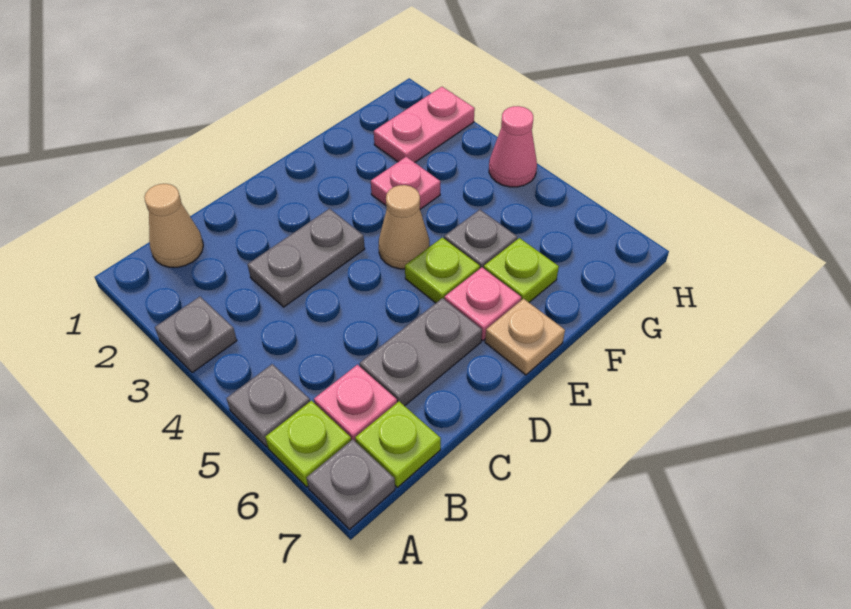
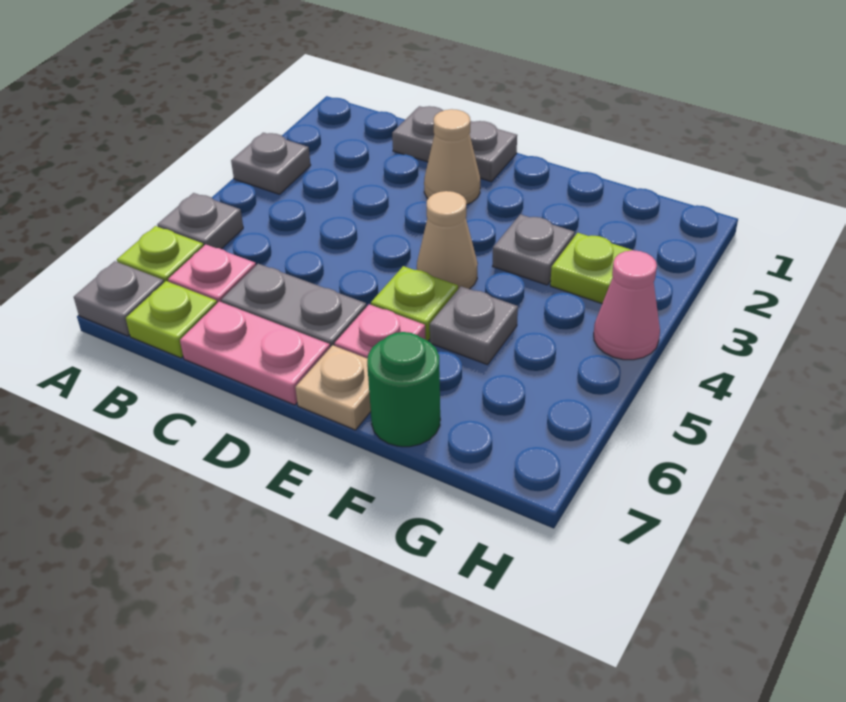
tan cone B1 level 1 -> tan cone D2 level 1
grey plate C3:D3 level 1 -> grey plate C1:D1 level 1
pink plate F3 level 1 -> grey plate F3 level 1
lime plate F6 level 1 -> lime plate G3 level 1
none -> green round brick F7 level 1
pink plate G2:H2 level 1 -> pink plate C7:D7 level 1

